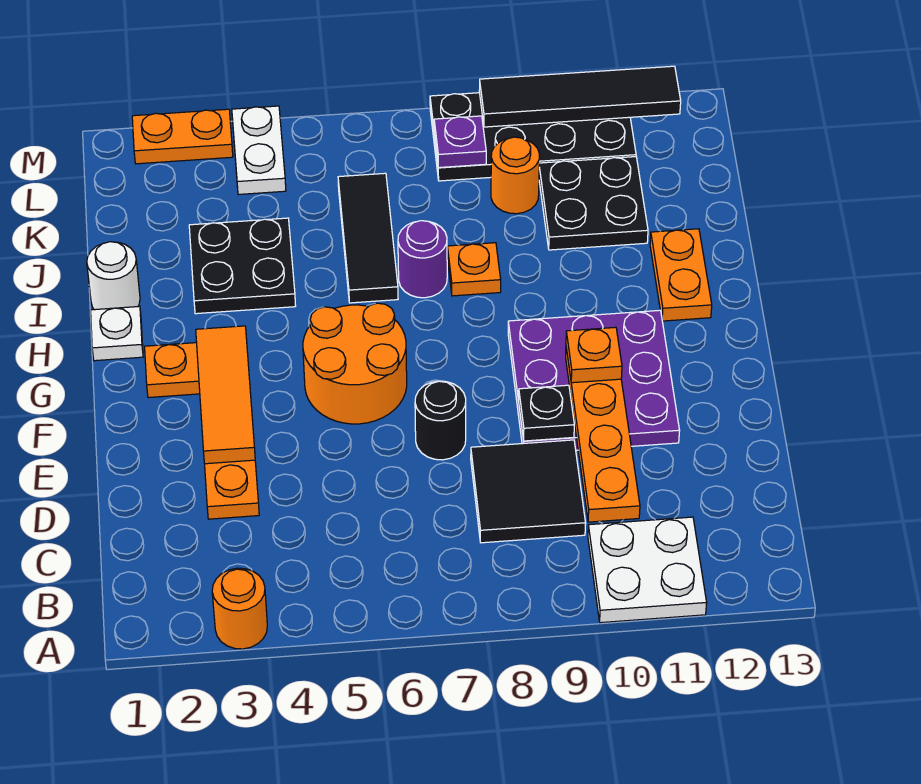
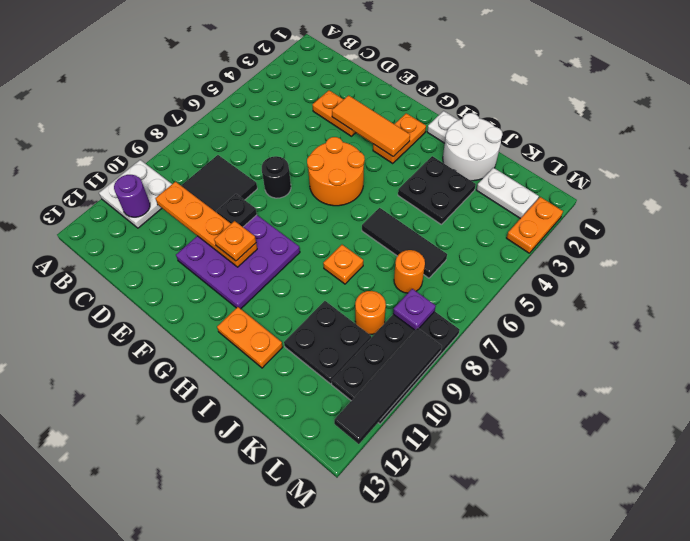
orange round brick A3 level 1 -> orange round brick K7 level 1
white round brick I1 level 1 -> white round brick I1:J2 level 1
purple round brick I7 level 1 -> purple round brick B11 level 2
white plate L4:M4 level 1 -> white plate K2:L2 level 1

